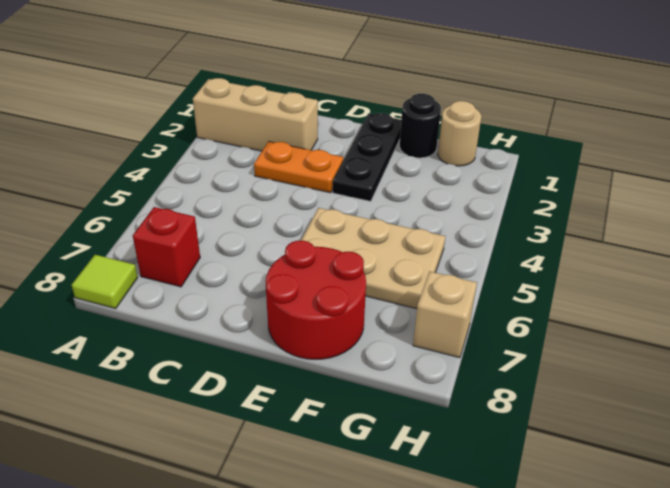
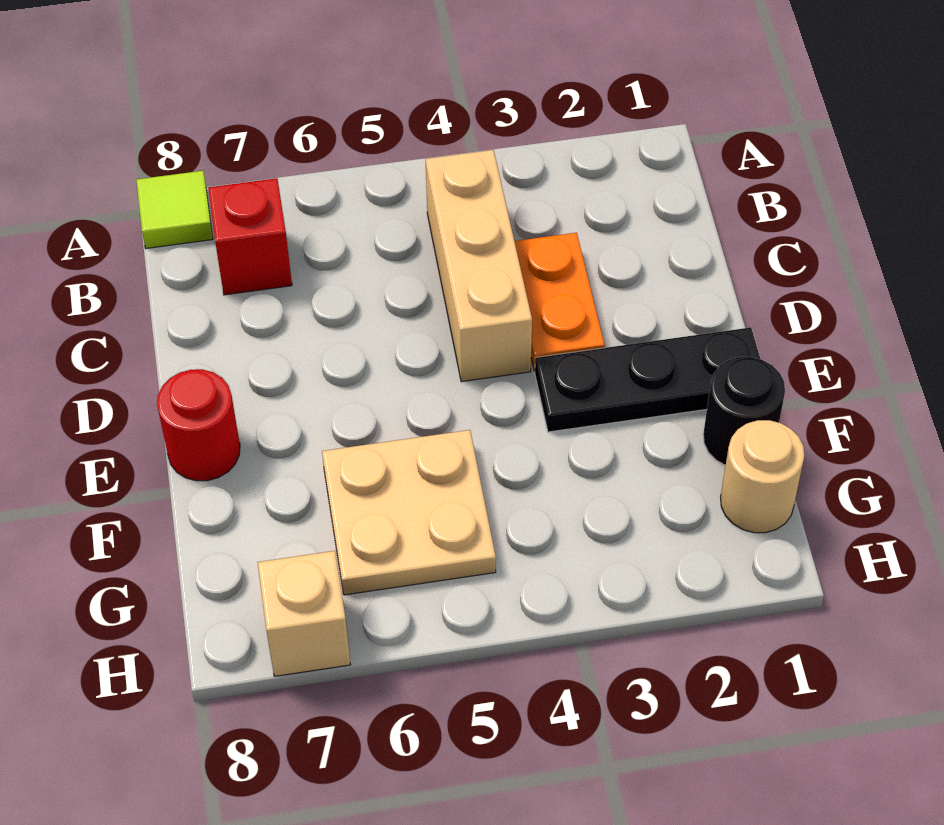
tan brick A2:C2 level 1 -> tan brick B4:D4 level 1
tan plate E5:G6 level 1 -> tan plate F5:G6 level 1
red round brick E7:F8 level 1 -> red round brick E8 level 1

